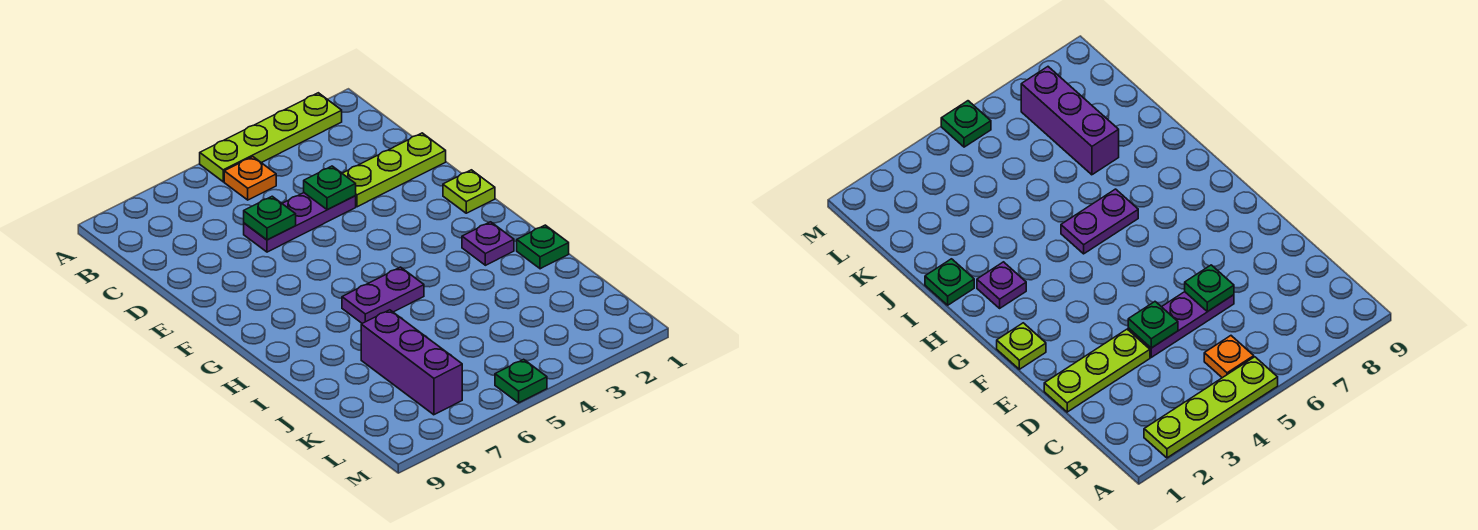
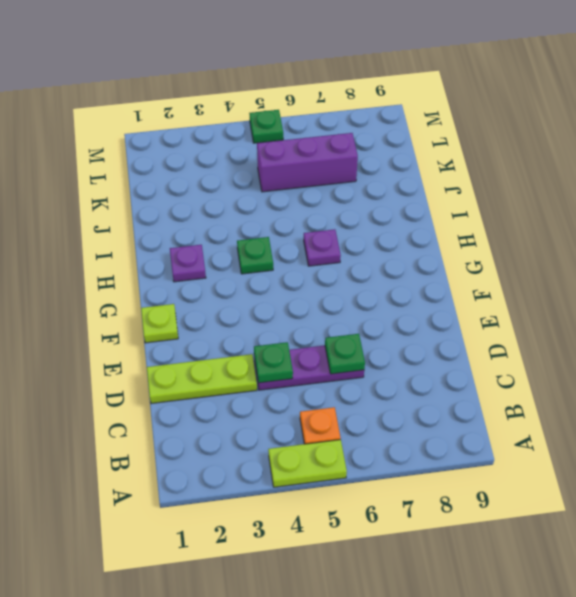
lime plate A2:A5 level 1 -> lime plate A4:A5 level 1
purple plate H5:H6 level 1 -> purple plate H6 level 1
green plate I1 level 1 -> green plate H4 level 1
purple brick J7:L7 level 1 -> purple brick K5:K7 level 1

